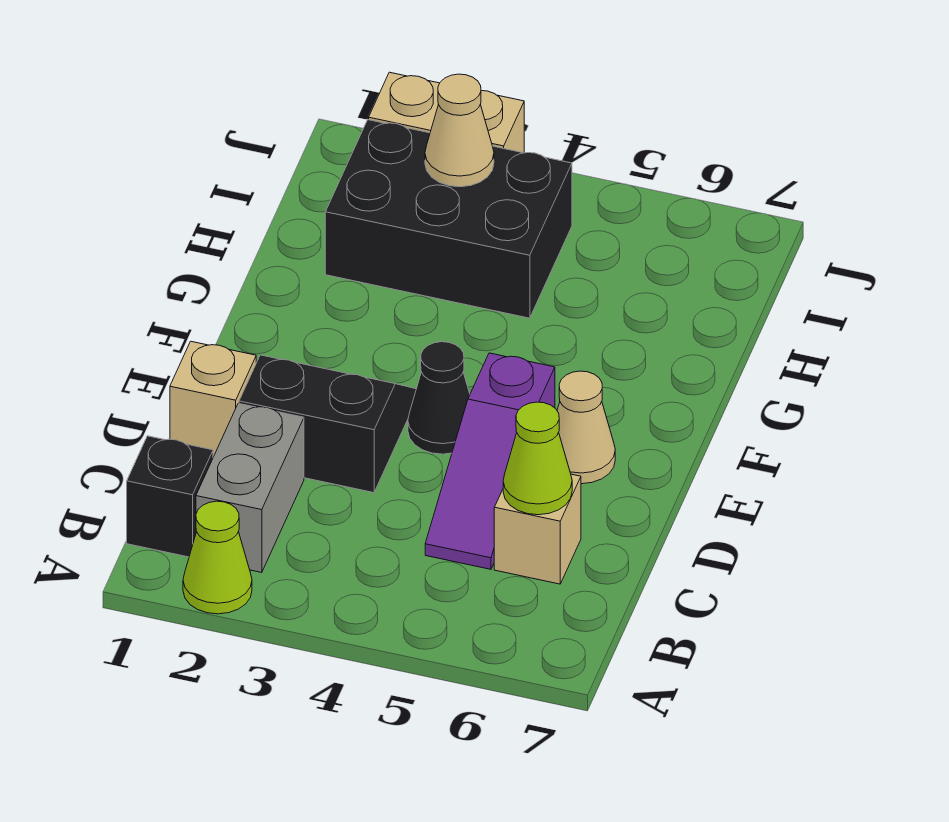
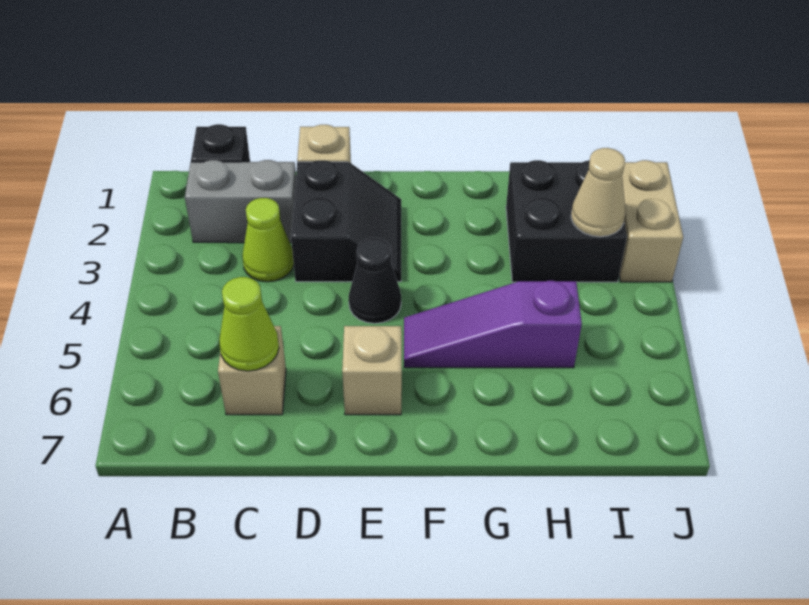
lime cone A2 level 1 -> lime cone C3 level 1
purple slope C5:E5 level 1 top E -> purple slope F5:H5 level 1 top H
tan cone E6 level 1 -> tan brick E6 level 1
black brick H2:I4 level 1 -> black brick H2:I3 level 1

